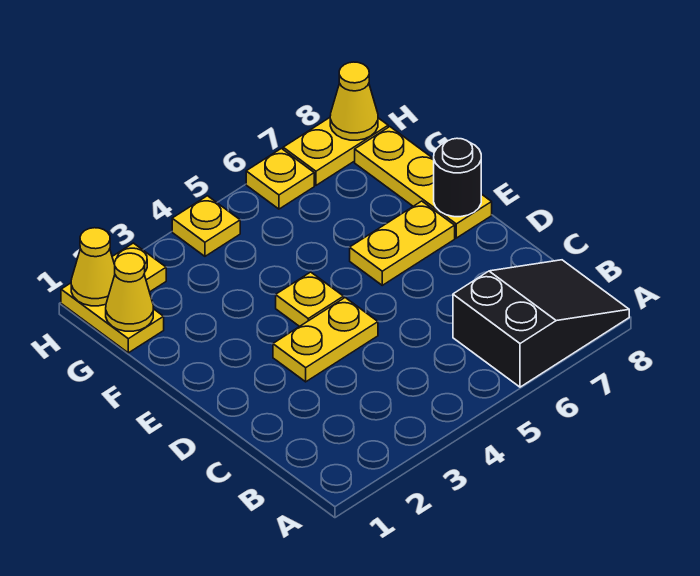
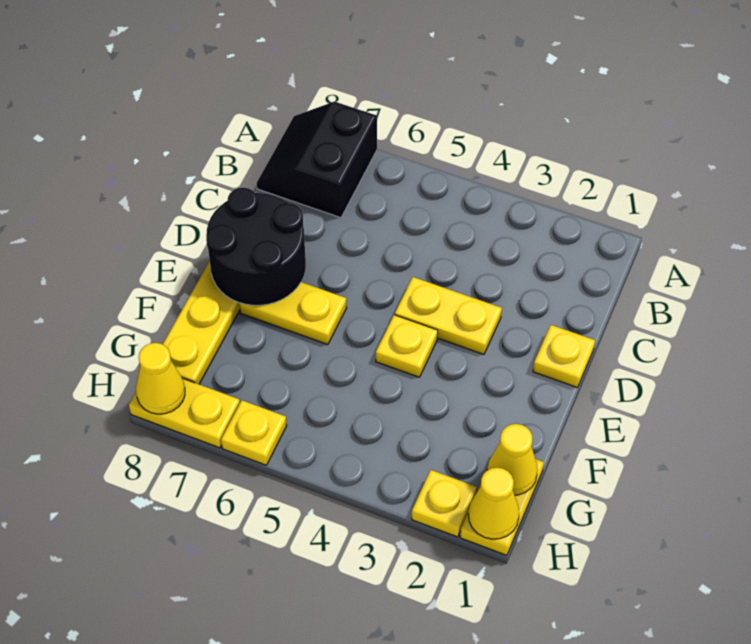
black slope A6:B8 level 1 top 6 -> black slope A7:B8 level 1 top 7
black round brick E8 level 2 -> black round brick D7:E8 level 2
yellow plate H4 level 1 -> yellow plate D1 level 1

